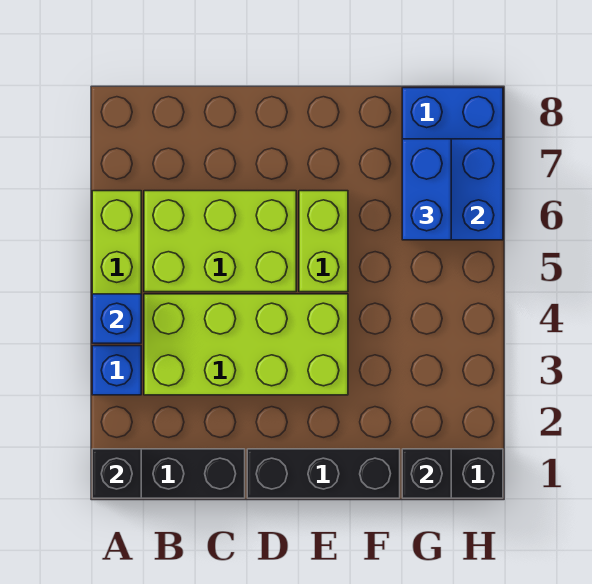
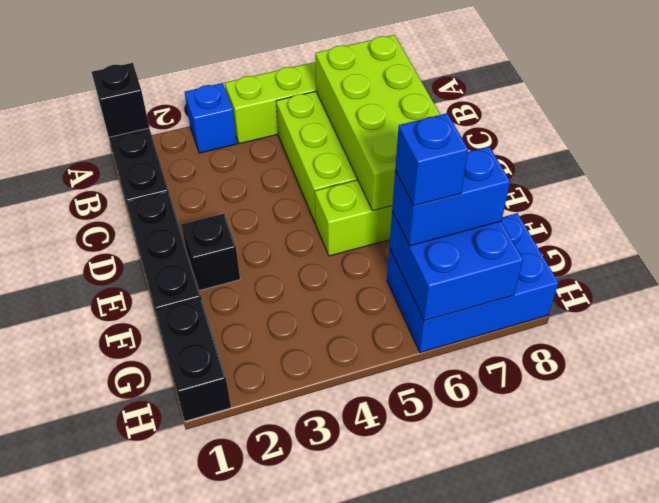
blue brick A4 level 2 -> blue brick G6 level 4
lime brick B3:E4 level 1 -> lime brick B6:E7 level 2
black brick G1 level 2 -> black brick E2 level 1

